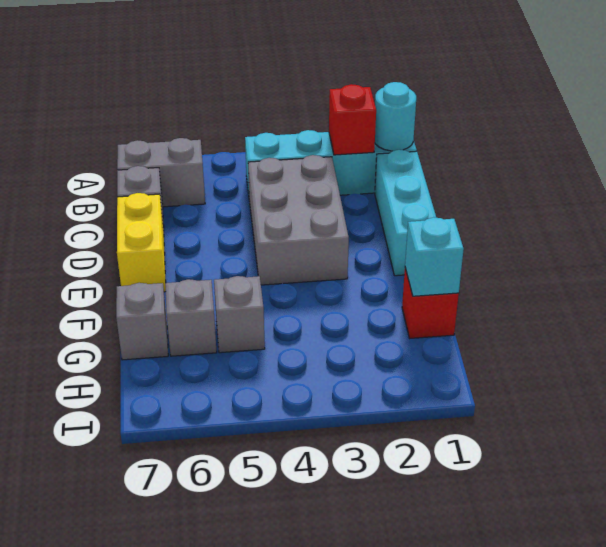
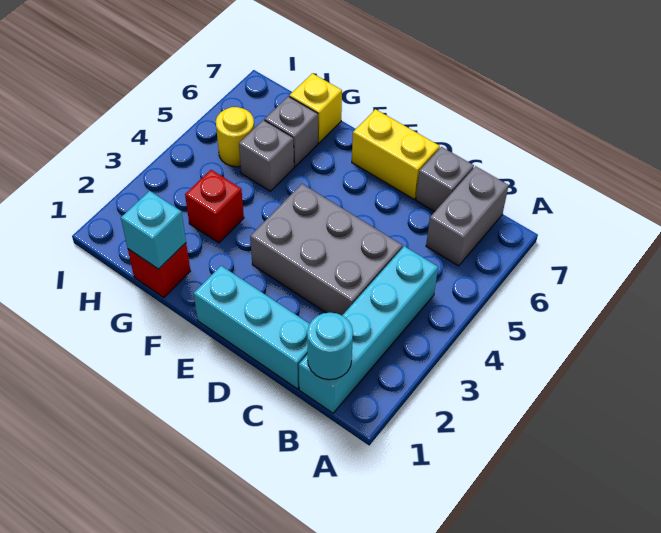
red brick B2 level 2 -> red brick G3 level 1
grey brick G7 level 1 -> yellow brick G7 level 1
none -> yellow round brick H5 level 1

